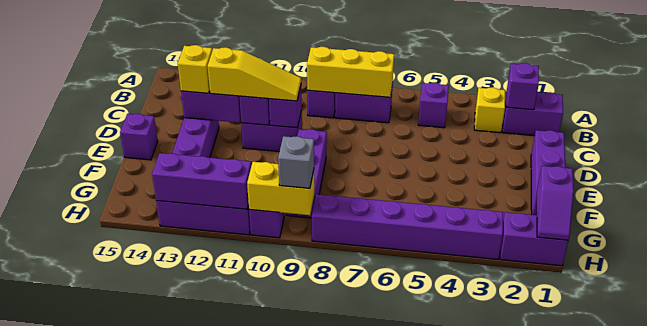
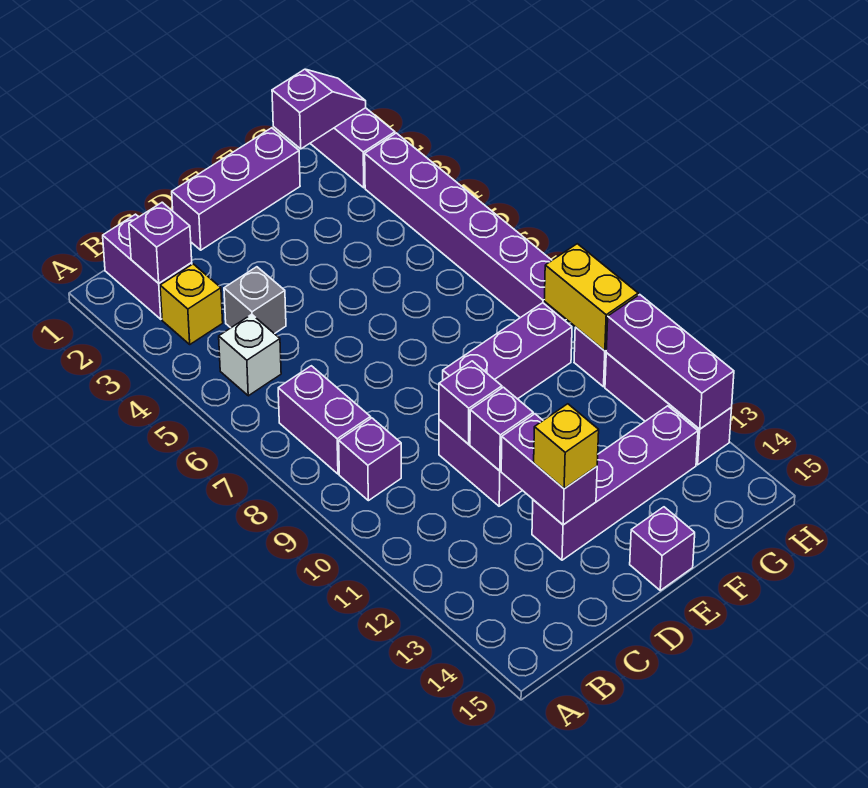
purple brick B5 level 1 -> white brick B5 level 1
yellow brick B7:B9 level 2 -> none
yellow slope D10:D12 level 3 top 12 -> none
grey brick H9 level 3 -> grey brick C4 level 1

